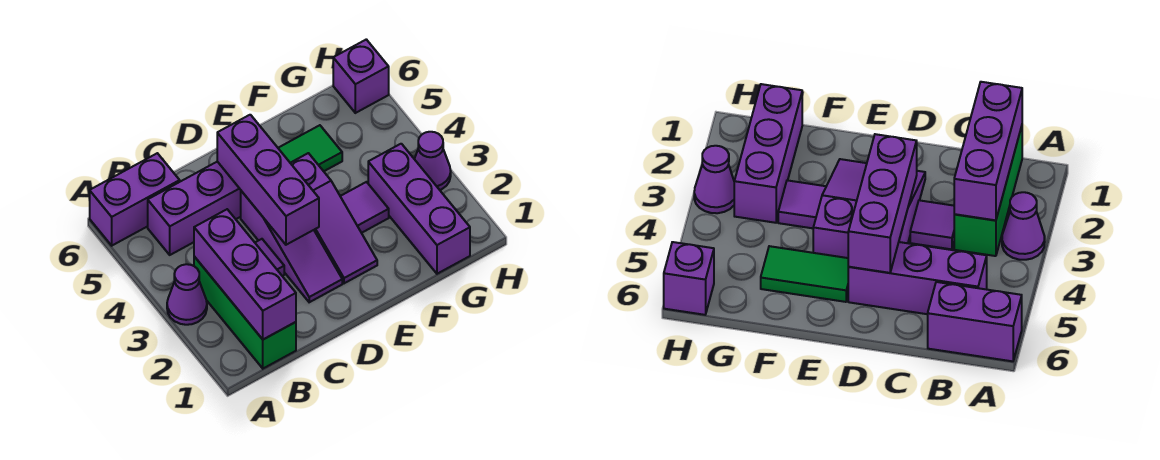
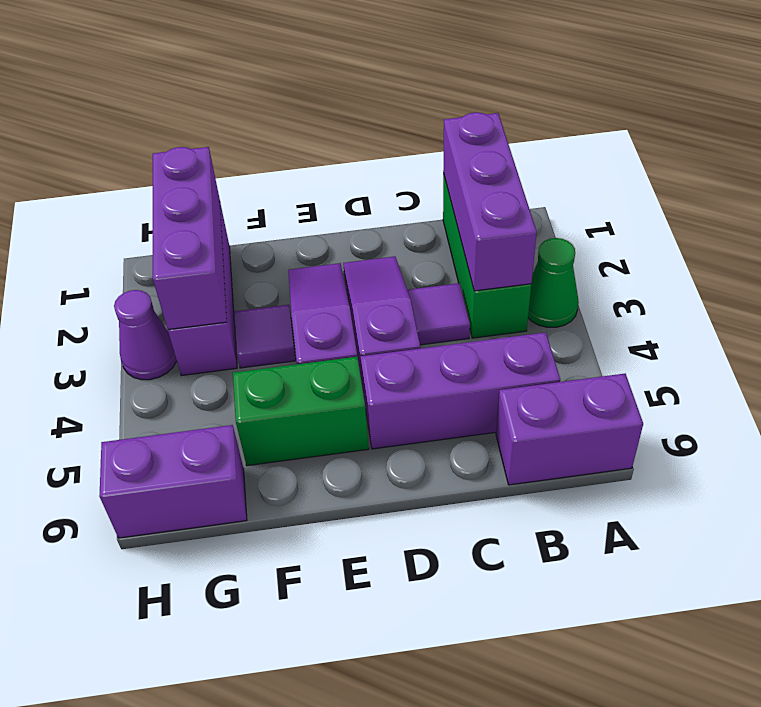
purple cone A3 level 1 -> green cone A3 level 1
purple brick D3:D5 level 2 -> purple brick G1:G3 level 2
green tile E5:F5 level 1 -> green brick E5:F5 level 1
purple brick H6 level 1 -> purple brick G6:H6 level 1

